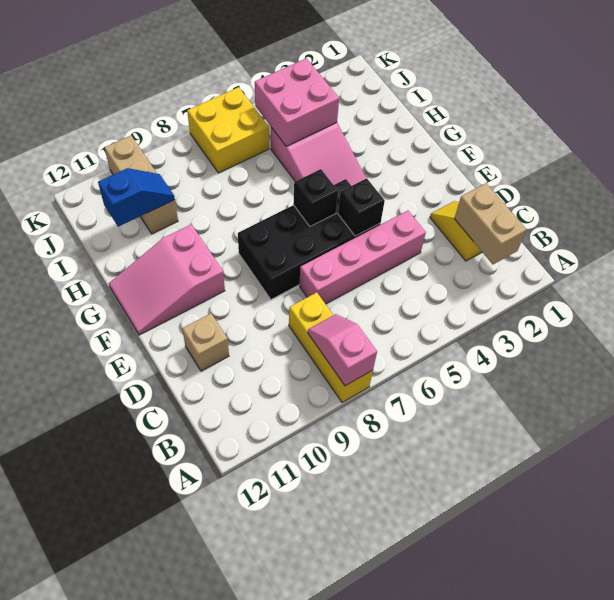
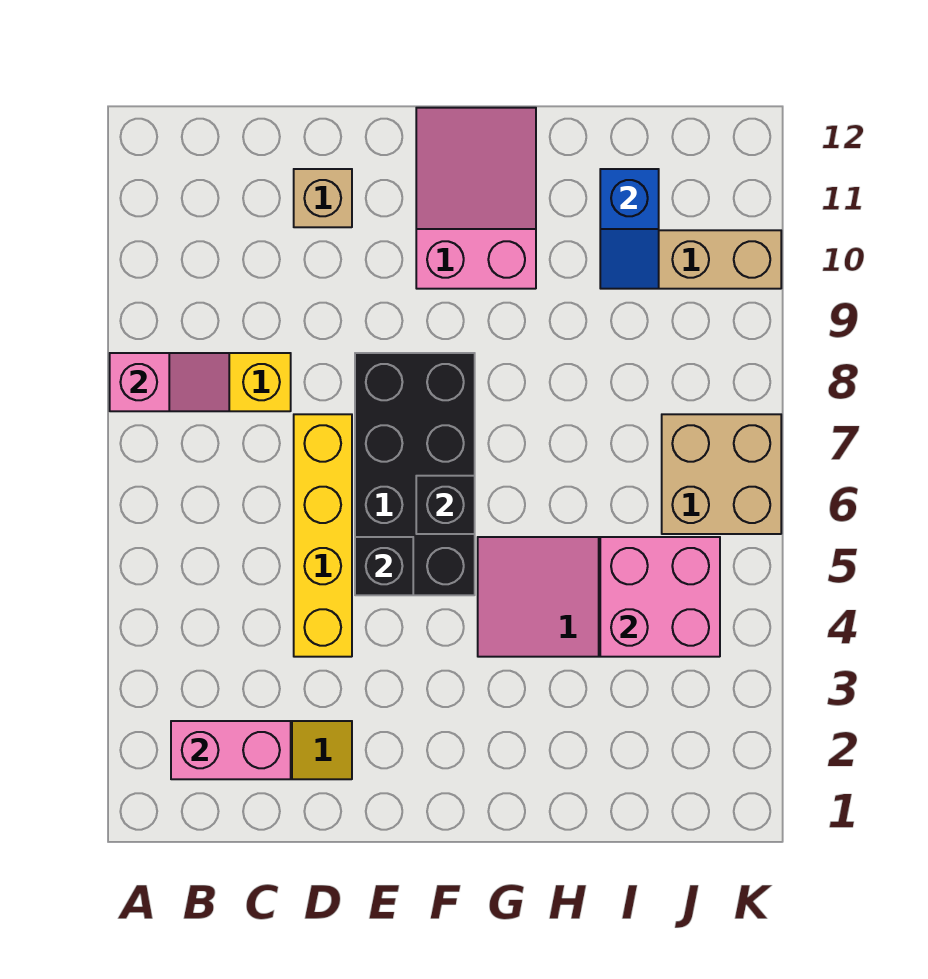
tan brick B2:C2 level 2 -> pink brick B2:C2 level 2
pink brick D4:D7 level 1 -> yellow brick D4:D7 level 1
yellow brick J6:K7 level 1 -> tan brick J6:K7 level 1

